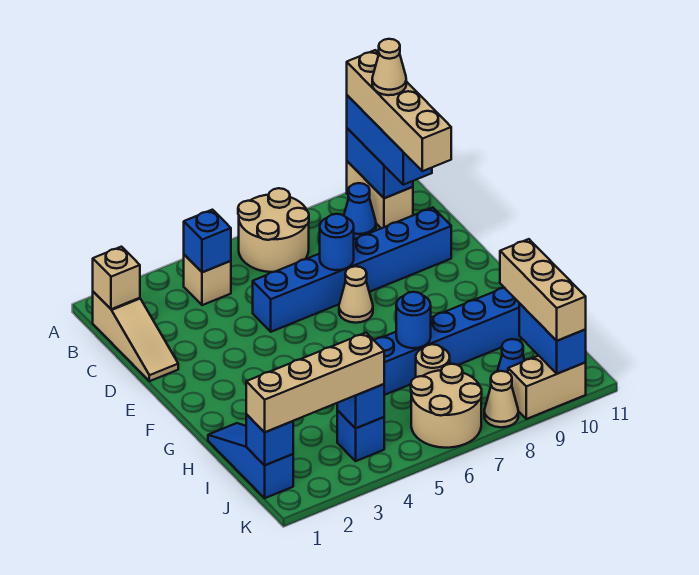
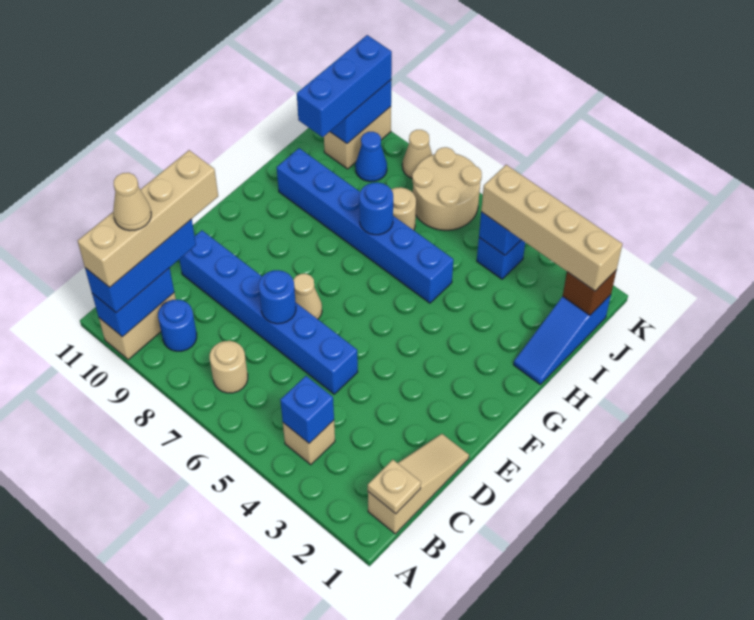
tan round brick A6:B7 level 1 -> tan round brick B7 level 1
tan brick B1 level 2 -> tan plate B1 level 2
blue cone B9 level 1 -> blue round brick B9 level 1
tan brick I10:K10 level 3 -> blue brick I10:K10 level 3
blue brick J1 level 2 -> brown brick J1 level 2
tan brick K9:K10 level 1 -> tan brick J10:K10 level 1

